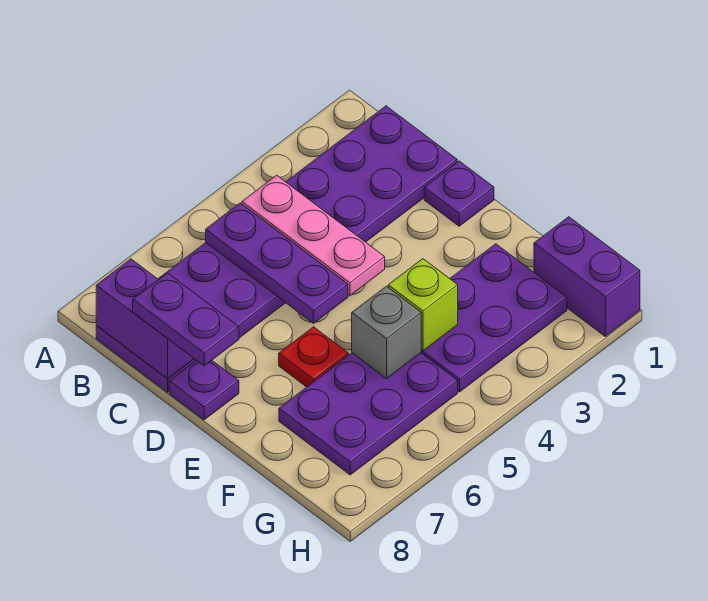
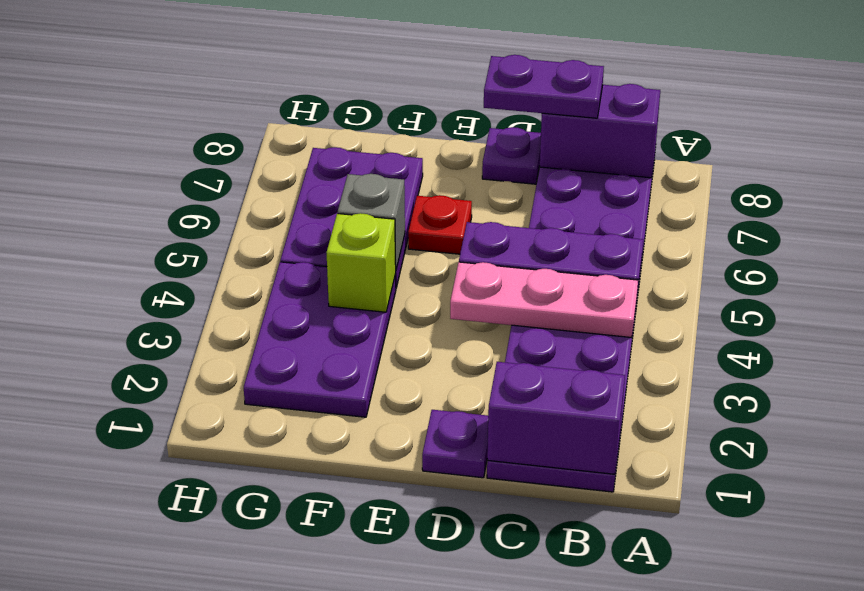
purple brick G1:H1 level 1 -> purple brick B1:C1 level 2

